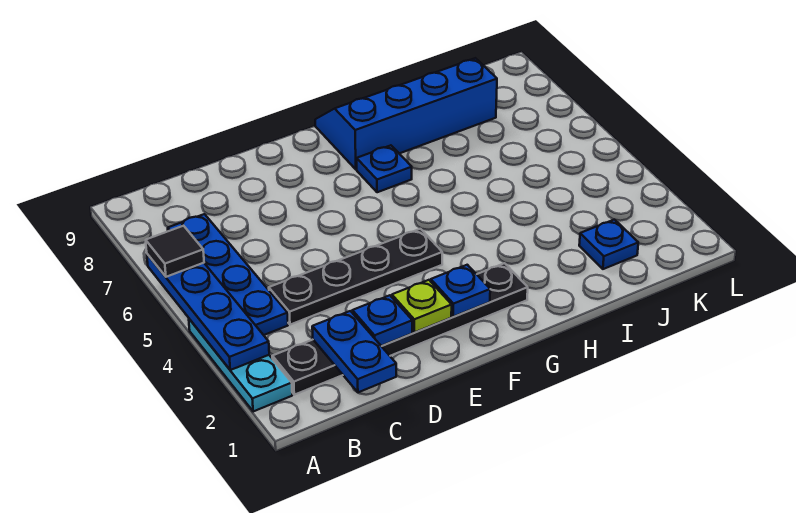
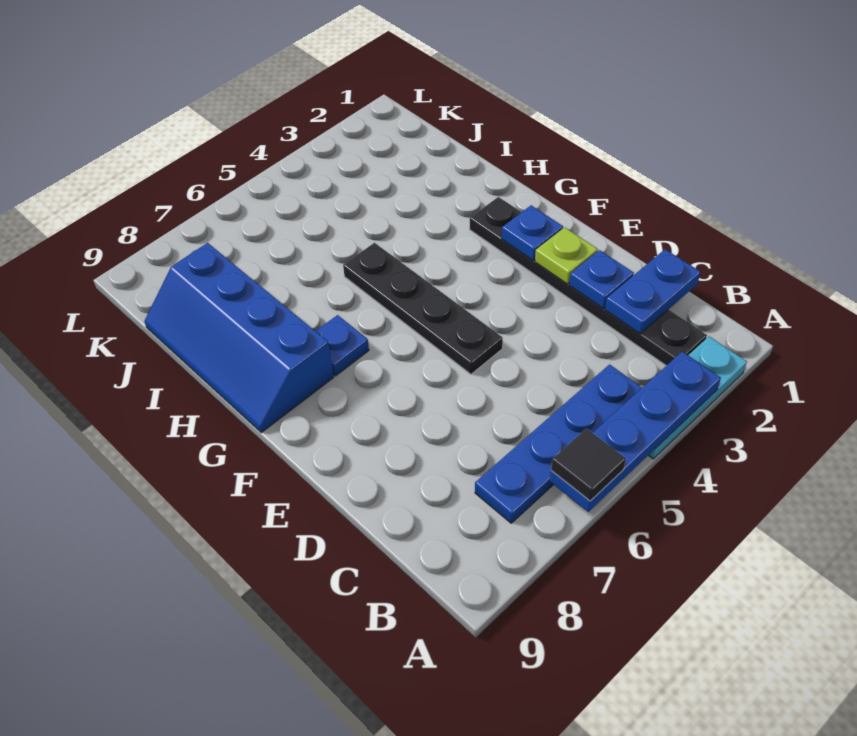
black plate C4:F4 level 1 -> black plate E5:H5 level 1
blue plate J2 level 1 -> none

